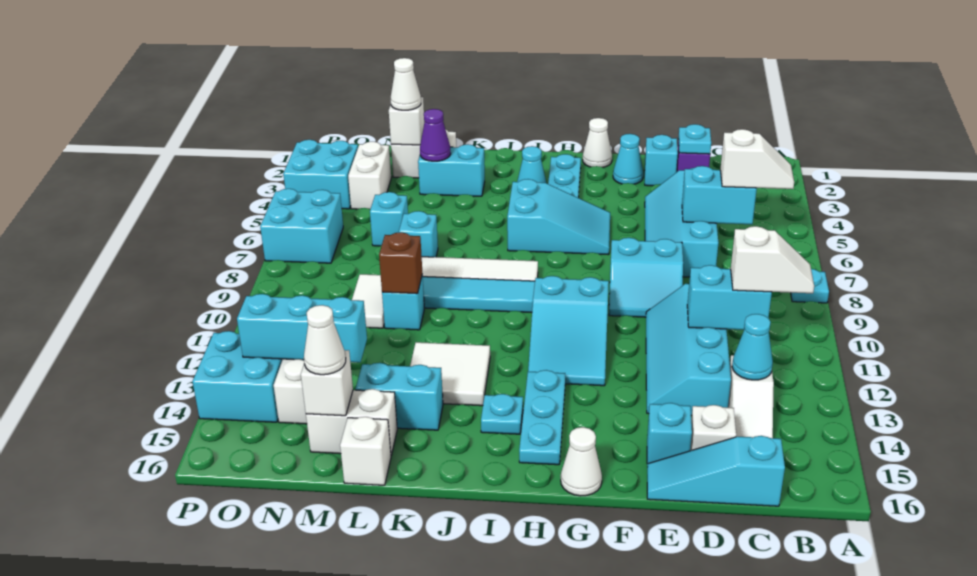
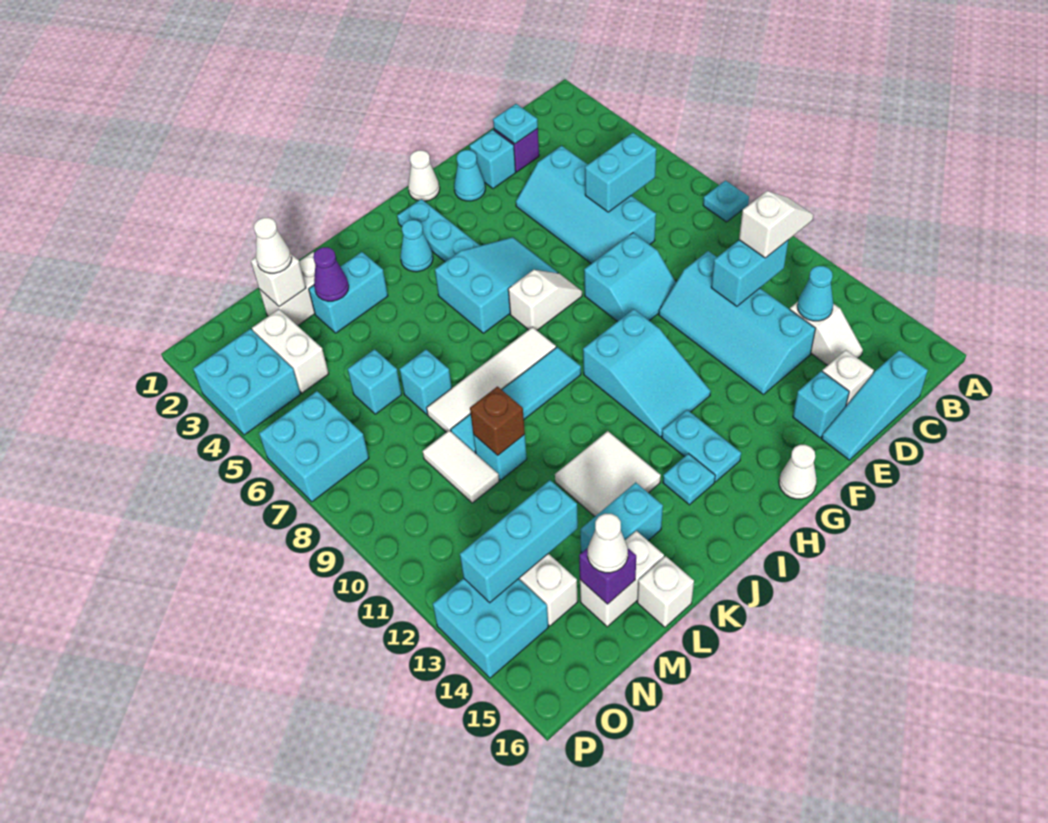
white slope B6:C6 level 3 top C -> white slope G7:H7 level 1 top H
cyan plate H13:H15 level 1 -> cyan plate H13:H14 level 1
white brick M15 level 2 -> purple brick M15 level 2

